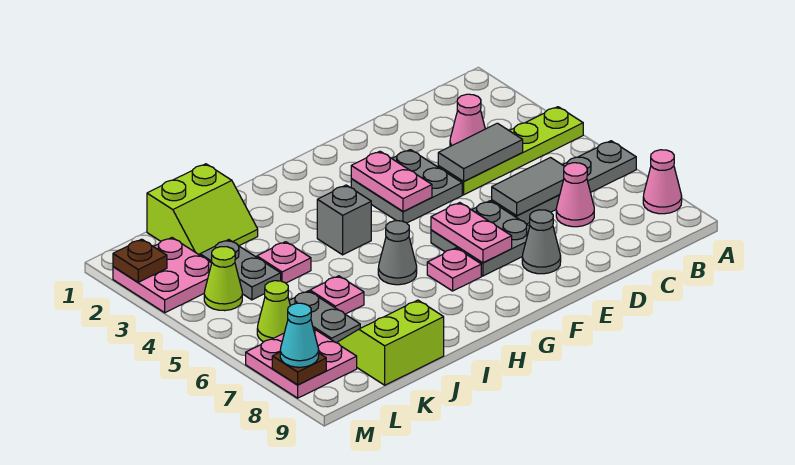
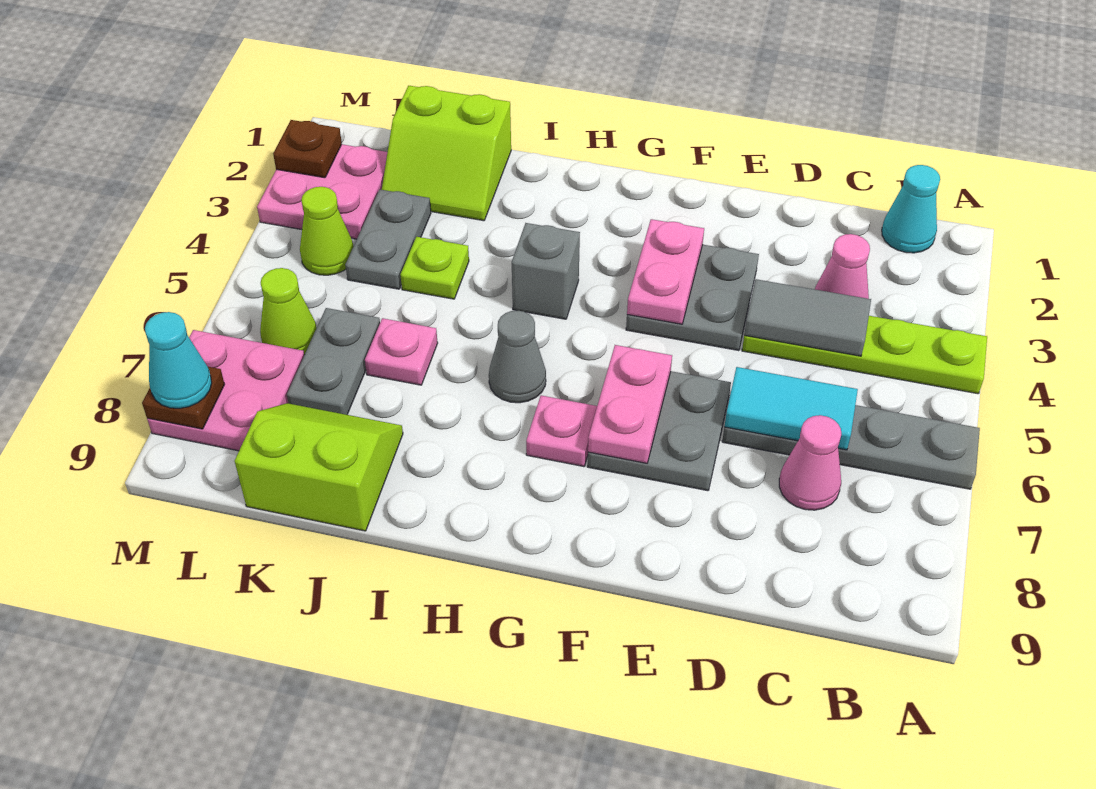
pink cone A8 level 1 -> none
none -> cyan cone B1 level 1
grey tile C6:D6 level 2 -> cyan tile C6:D6 level 2
grey cone E8 level 1 -> none
pink plate J4 level 1 -> lime plate J4 level 1

